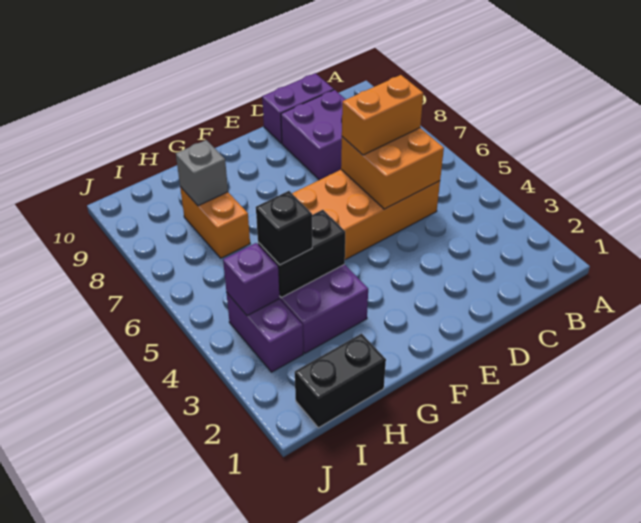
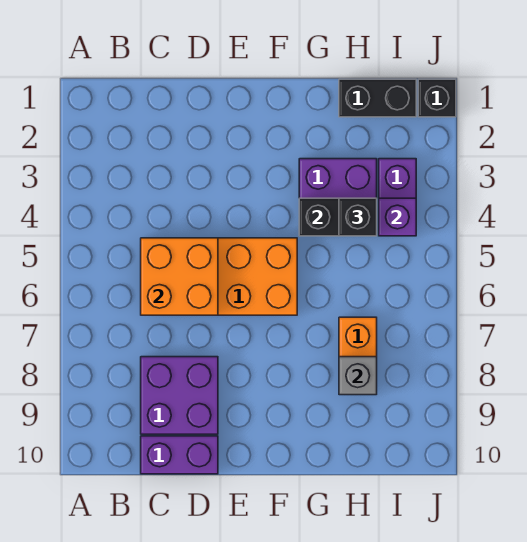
orange brick C6:D6 level 3 -> none
none -> black brick J1 level 1

